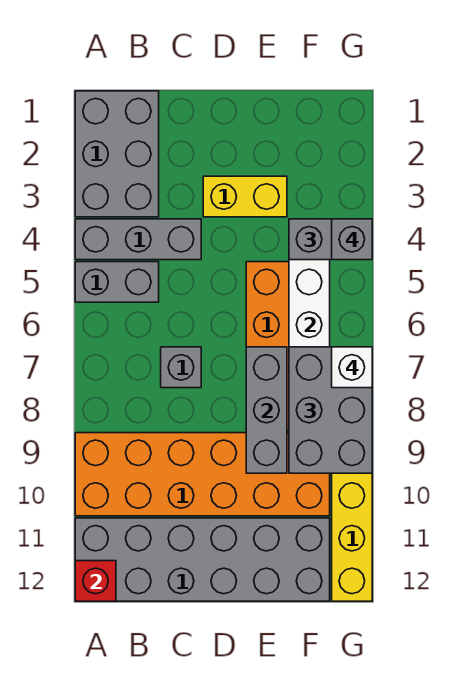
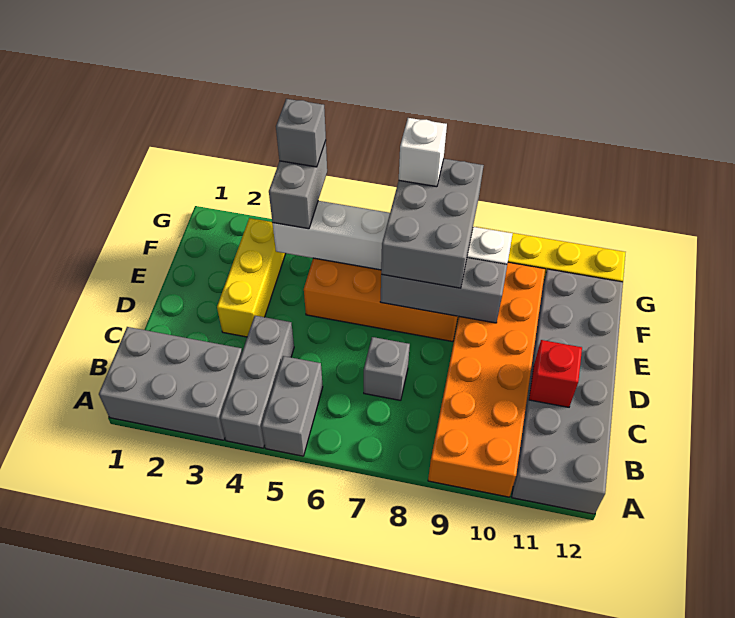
red brick A12 level 2 -> red brick C11 level 2
yellow brick D3:E3 level 1 -> yellow brick D3:F3 level 1
grey brick F7:G9 level 3 -> grey brick E7:G8 level 3

